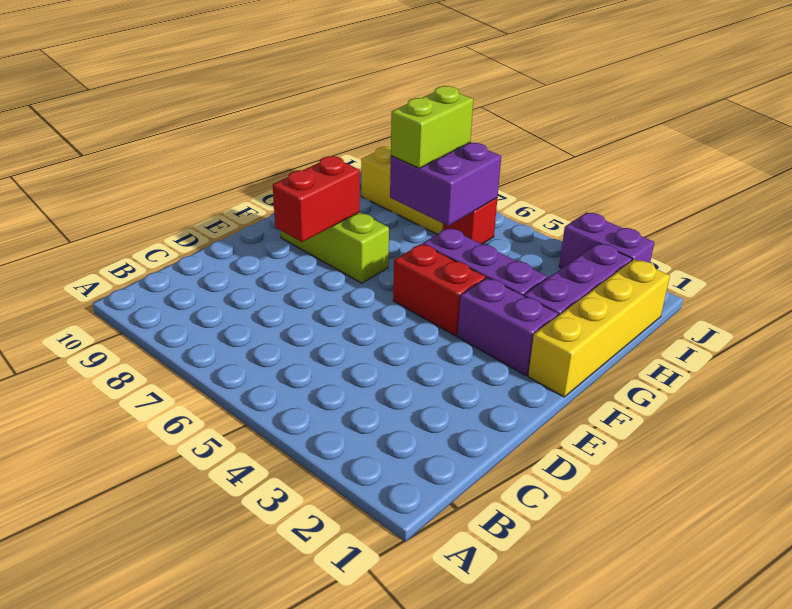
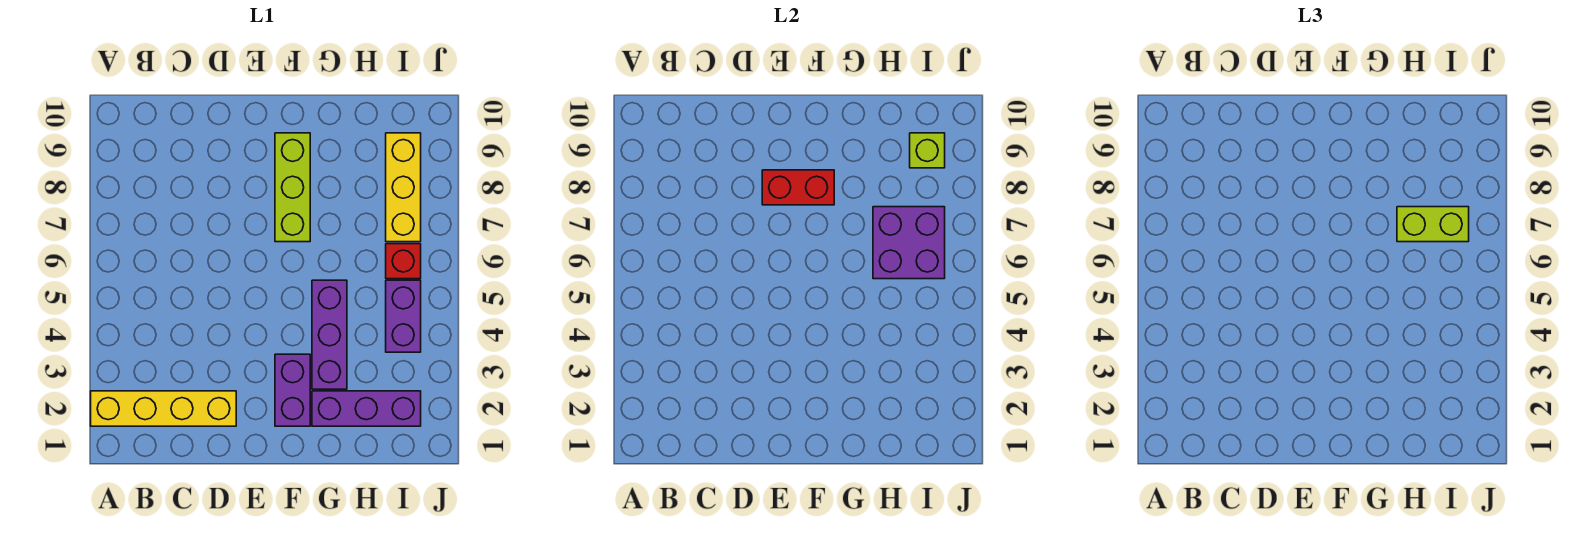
yellow brick F1:I1 level 1 -> yellow brick A2:D2 level 1
red brick F4:F5 level 1 -> none
none -> lime brick I9 level 2
purple brick J2:J3 level 1 -> purple brick I4:I5 level 1

